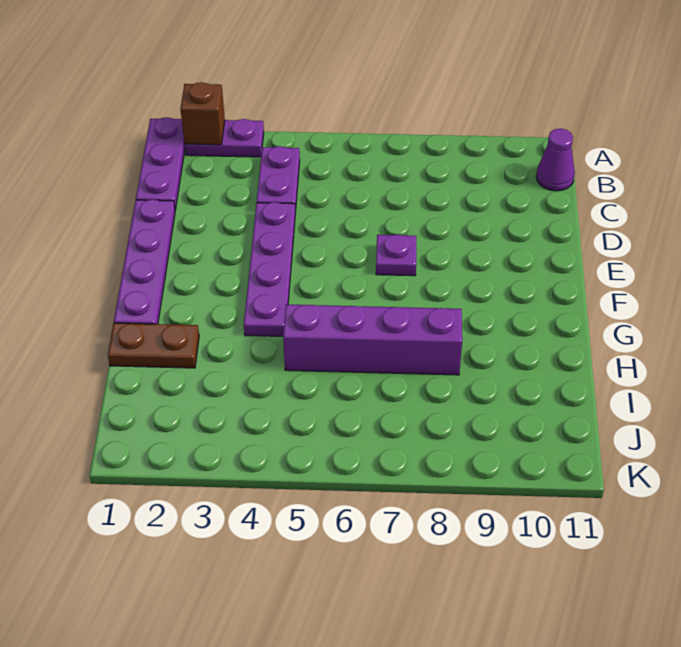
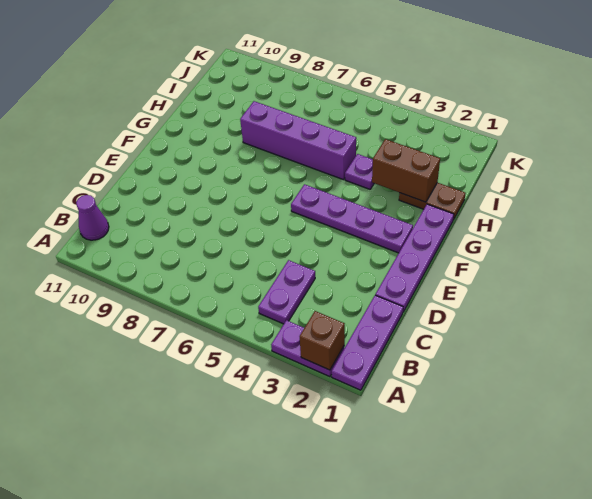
purple plate D4:G4 level 1 -> purple plate F2:F5 level 1
purple plate E7 level 1 -> purple plate H4 level 1
none -> brown brick H2:H3 level 2

